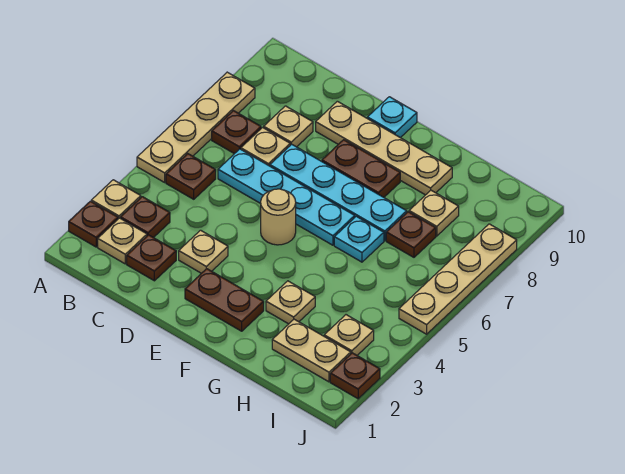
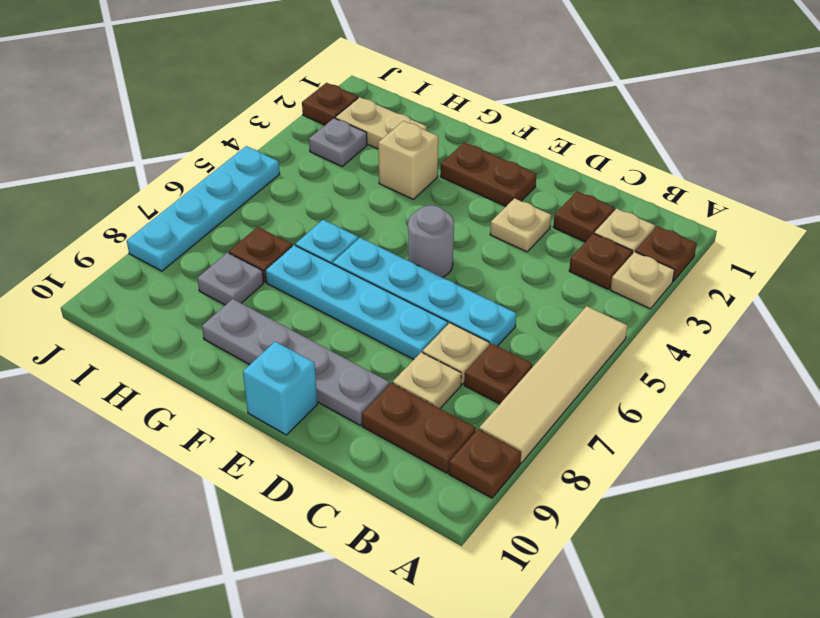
tan plate A5:A8 level 1 -> tan tile A5:A8 level 1
brown plate B5 level 1 -> brown plate A9 level 1
tan plate D9:G9 level 1 -> grey plate D9:G9 level 1
tan round brick E5 level 1 -> grey round brick E5 level 1
brown plate E8:F8 level 1 -> brown plate B9:C9 level 1
cyan plate E10 level 1 -> cyan brick E10 level 1
tan plate G3 level 1 -> tan brick G3 level 1
tan plate H8 level 1 -> grey plate H8 level 1
tan plate I3 level 1 -> grey plate I3 level 1
tan plate J5:J8 level 1 -> cyan plate J5:J8 level 1

